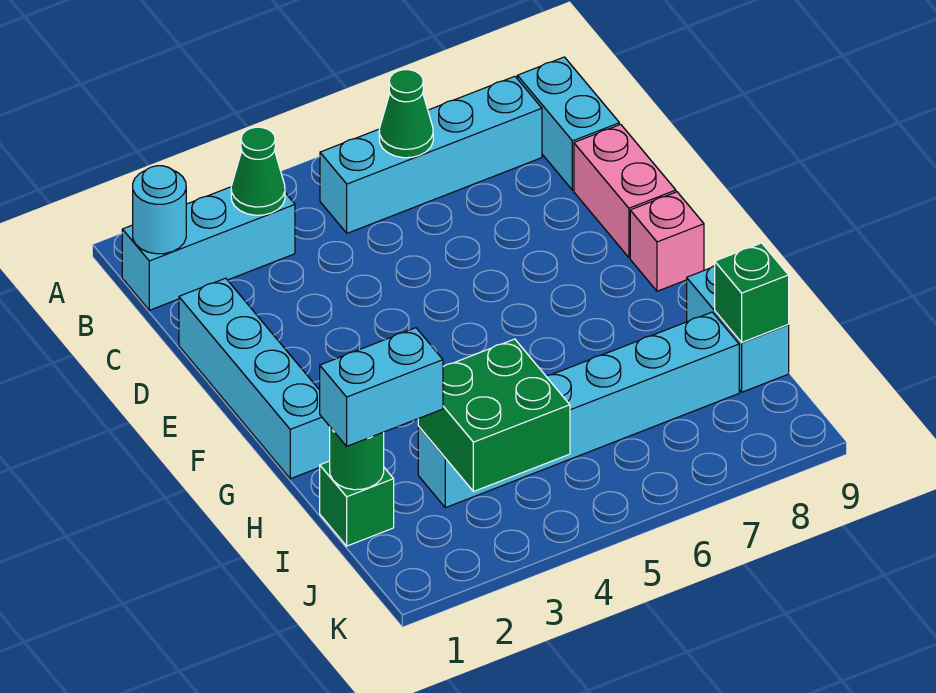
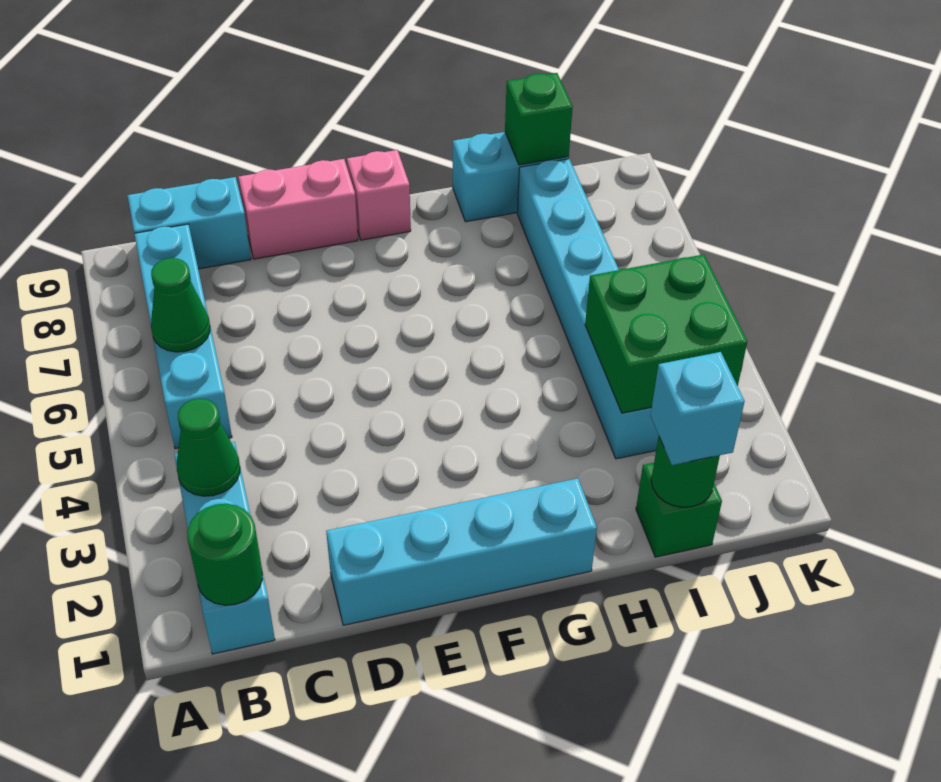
cyan round brick B1 level 2 -> green round brick B1 level 2
cyan brick I1:I2 level 3 -> cyan brick I1 level 3

